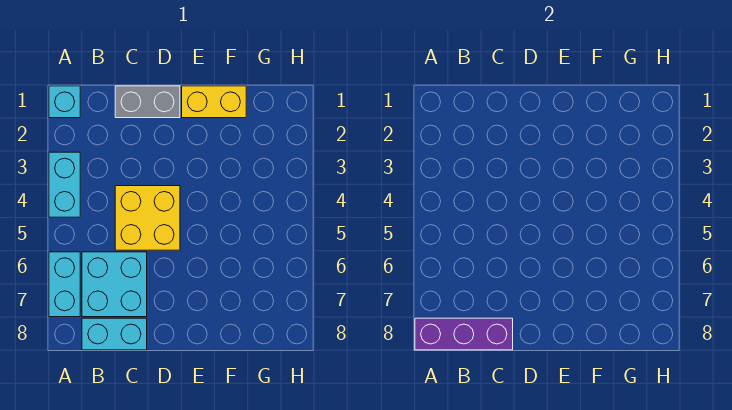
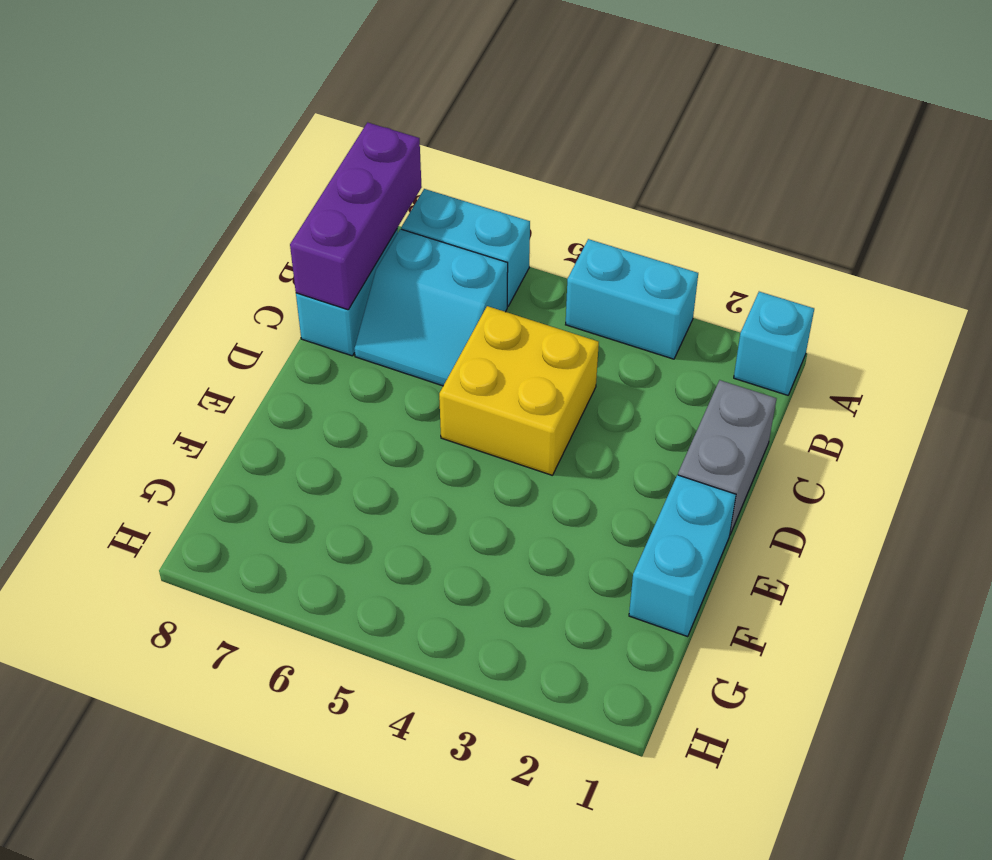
cyan brick B6:C7 level 1 -> cyan slope B6:C7 level 1 top B
yellow brick E1:F1 level 1 -> cyan brick E1:F1 level 1

